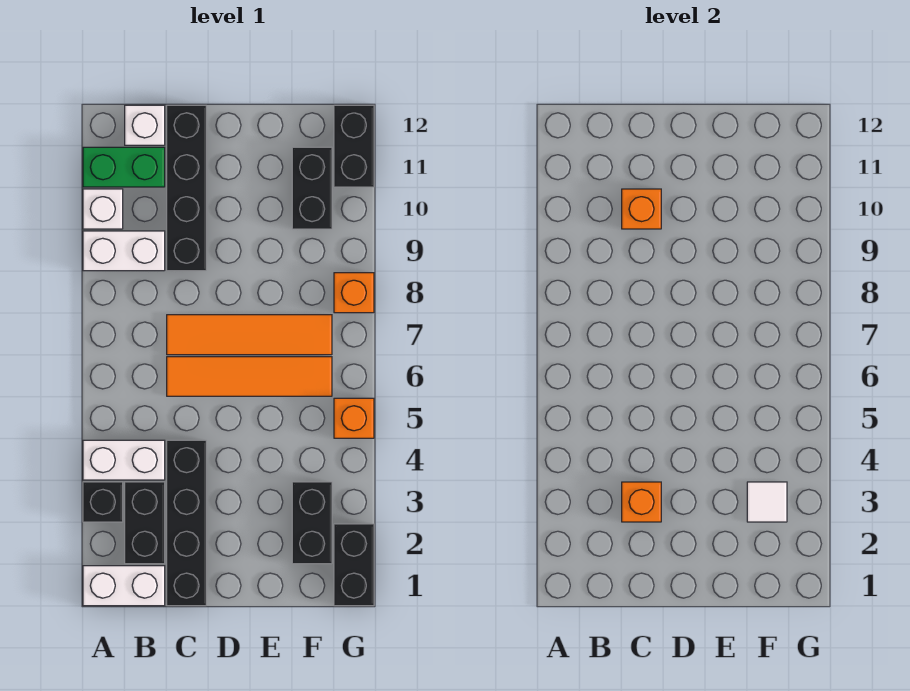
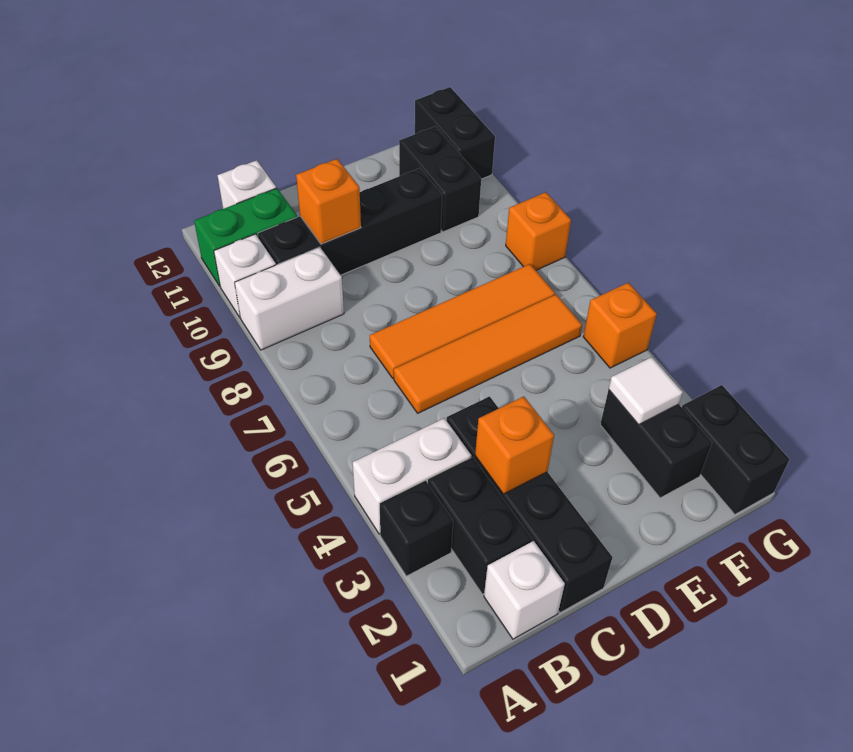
white brick A1:B1 level 1 -> white brick B1 level 1
black brick C9:C12 level 1 -> black brick B10:E10 level 1

